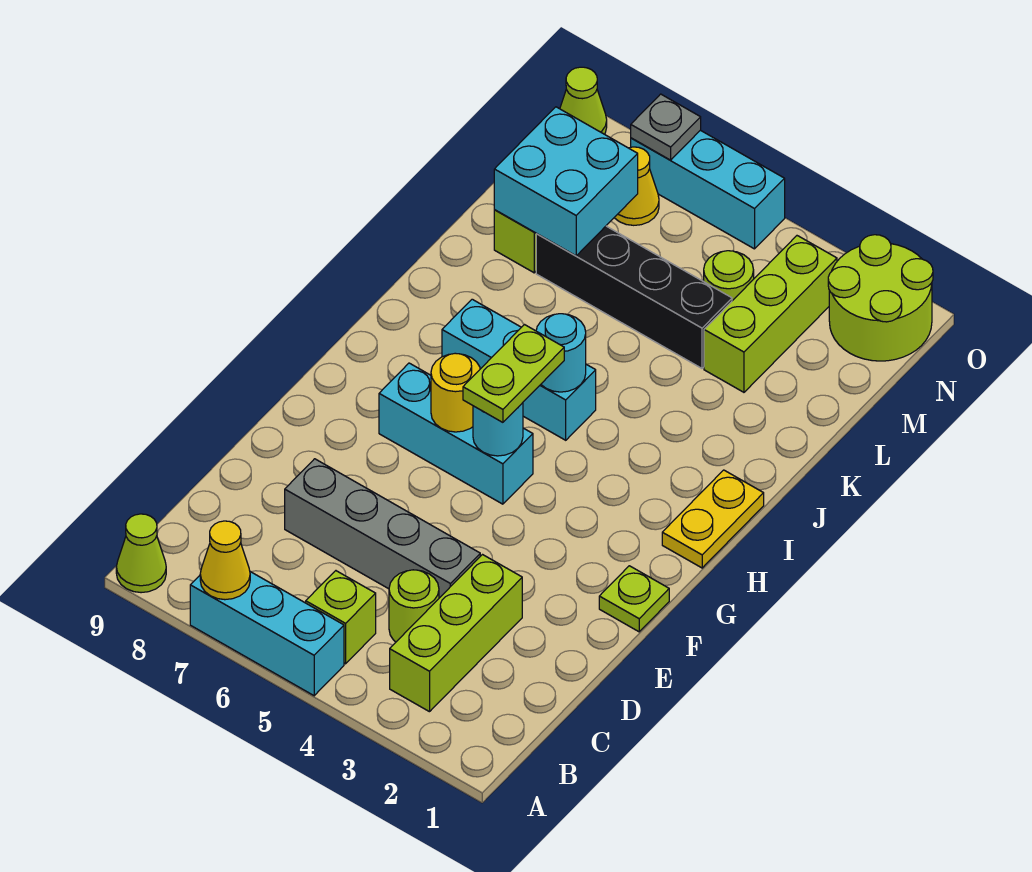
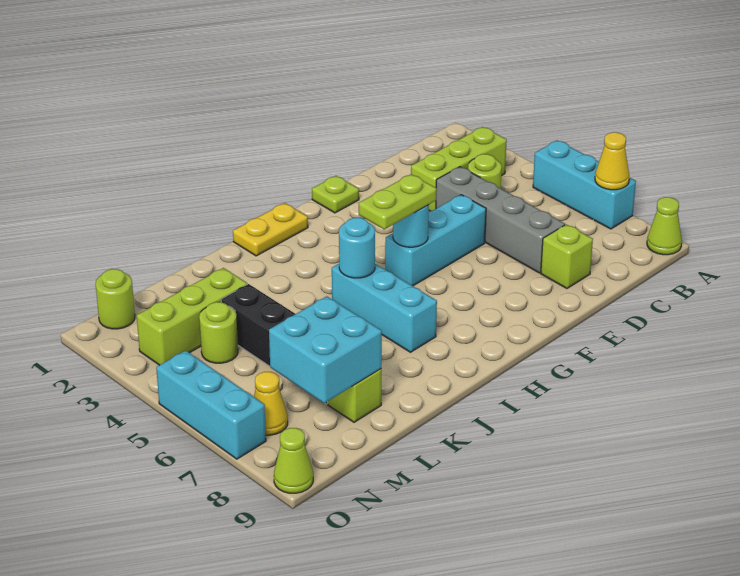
lime brick B5 level 1 -> lime brick D8 level 1
cyan brick G5:G7 level 1 -> cyan brick E5:G5 level 1
yellow round brick G6 level 2 -> none
lime round brick N1:O2 level 1 -> lime round brick N1 level 1
grey plate O7 level 2 -> none

